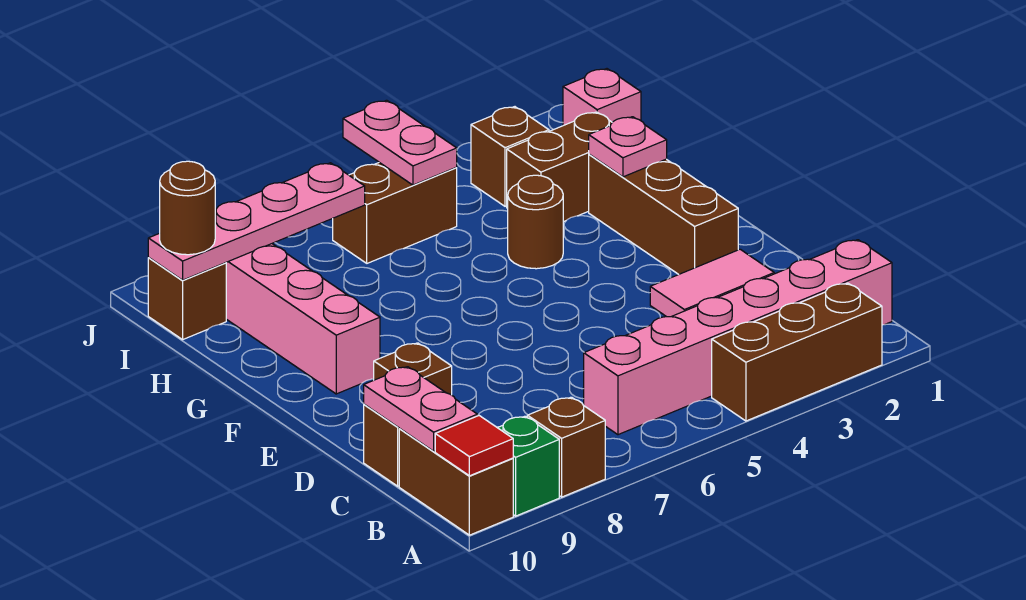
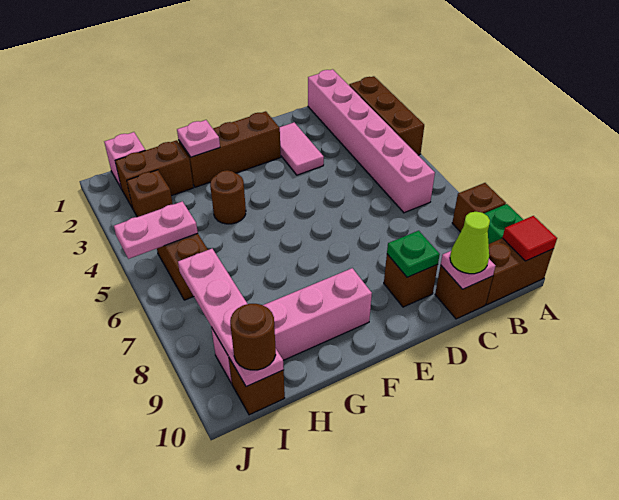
pink plate B10:C10 level 2 -> pink plate C10 level 2
none -> lime cone C10 level 3
none -> green plate D9 level 2
brown brick H2:H3 level 1 -> brown brick H2:I2 level 1

